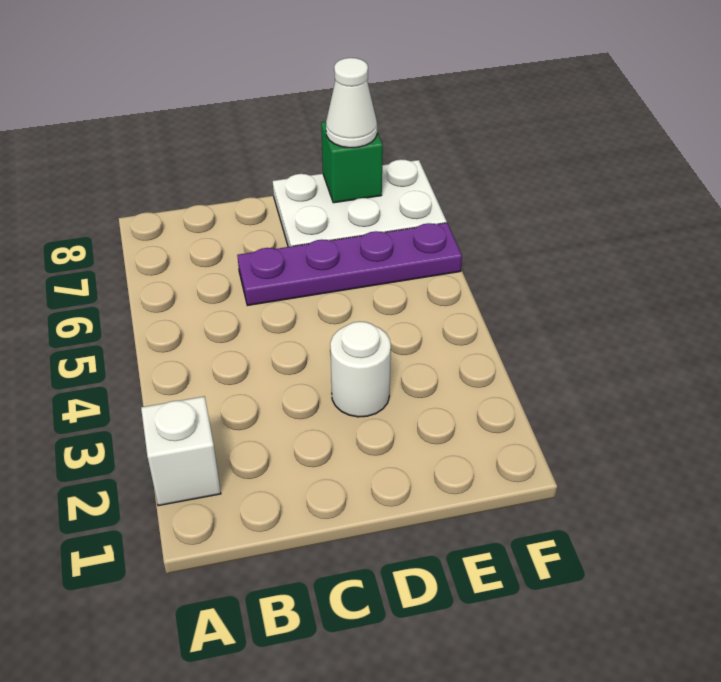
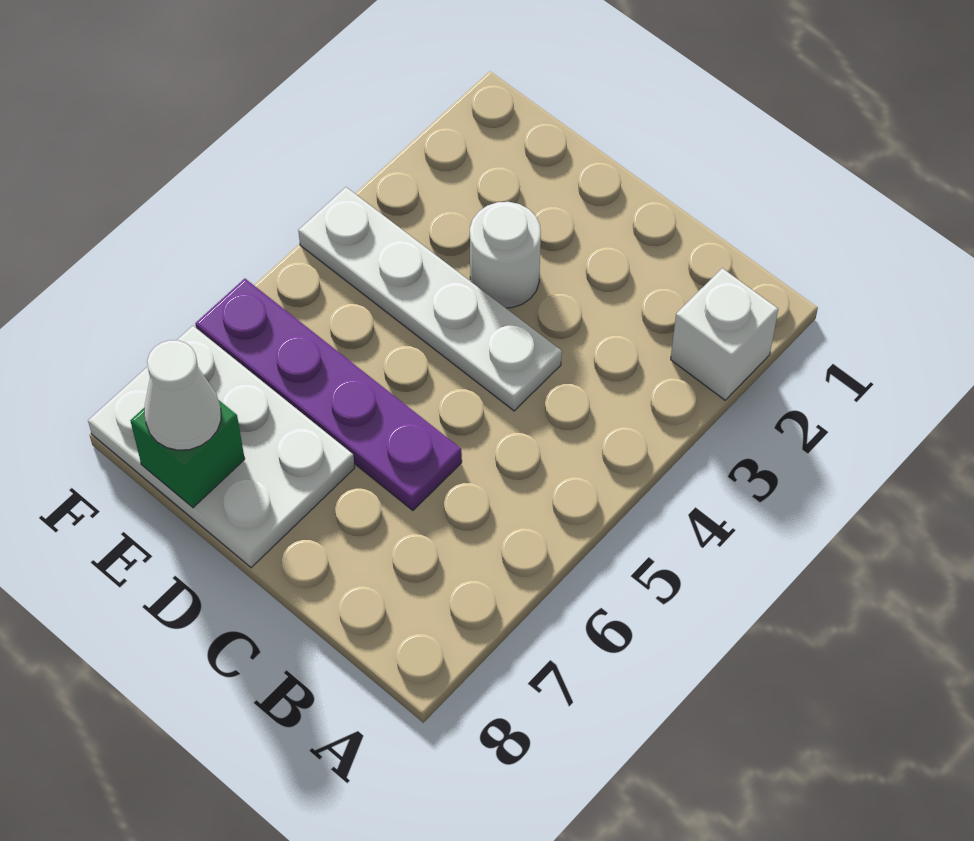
none -> white plate C4:F4 level 1

